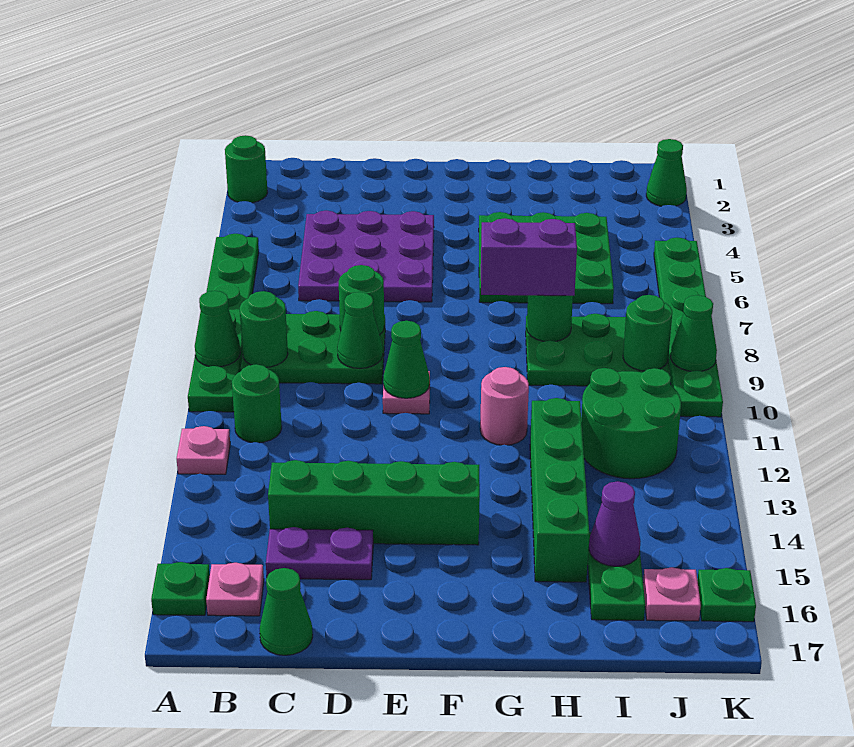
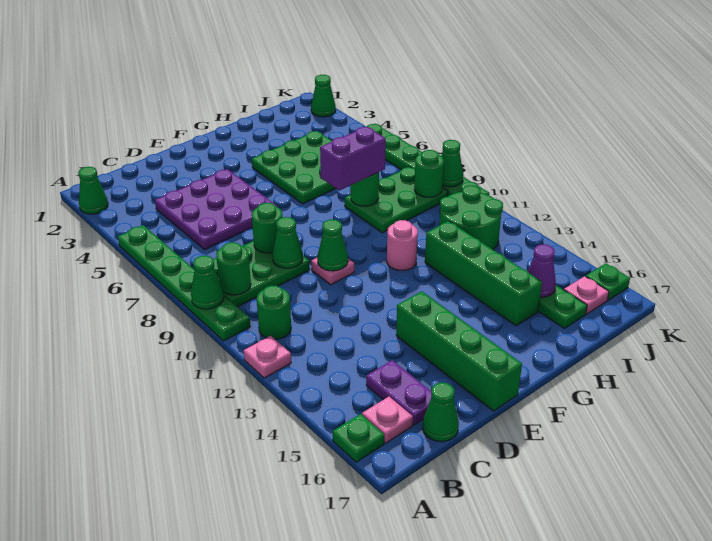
green round brick A2 level 1 -> green cone A2 level 1
green brick C14:F14 level 1 -> green brick E14:E17 level 1
purple plate C15:D15 level 1 -> purple plate C15:C16 level 1

